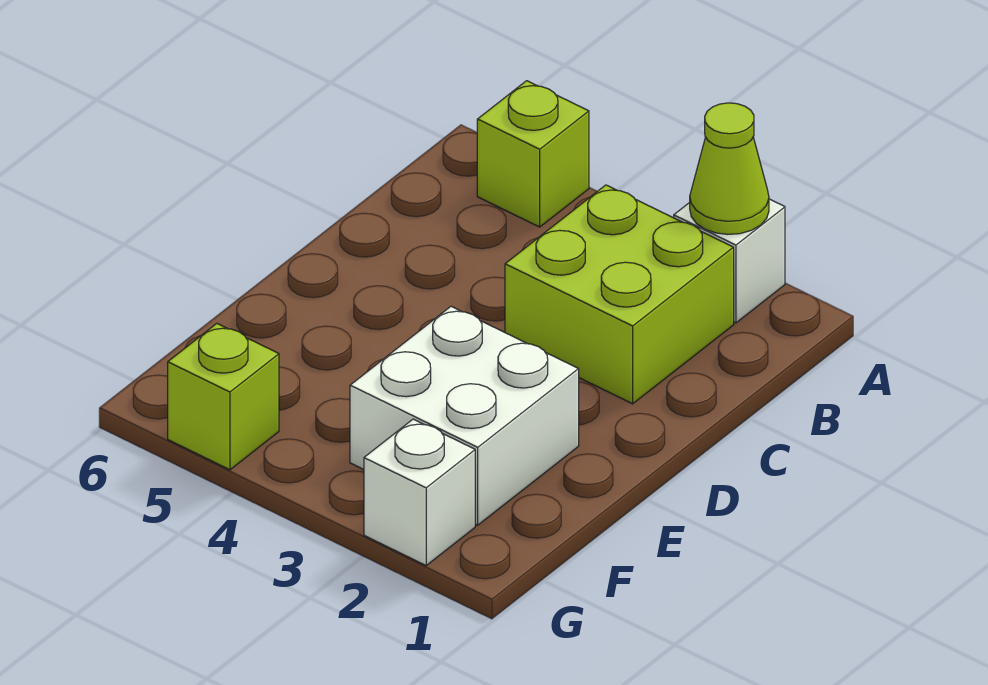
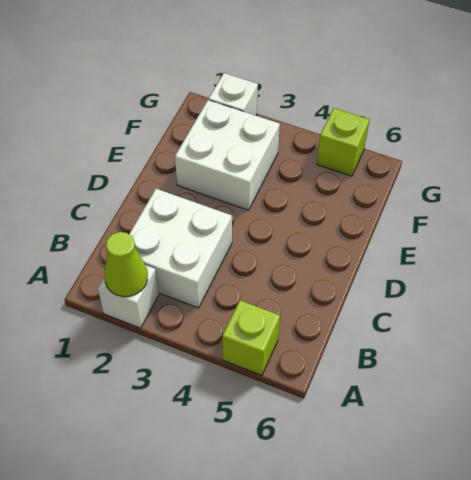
lime brick B2:C3 level 1 -> white brick B2:C3 level 1

